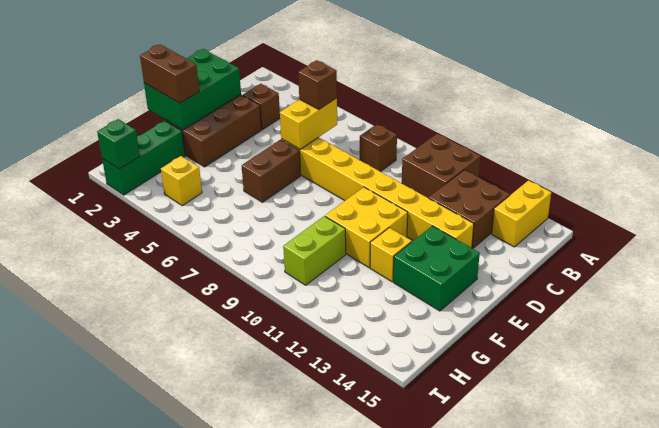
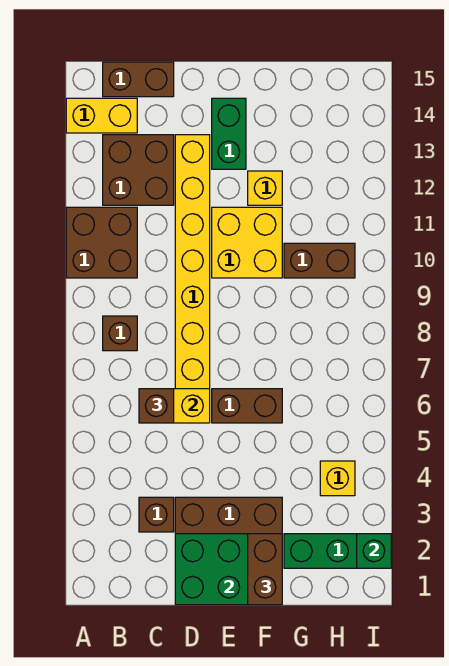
none -> brown brick B15:C15 level 1
green brick E13:F14 level 1 -> green brick E13:E14 level 1
lime brick G10:H10 level 1 -> brown brick G10:H10 level 1

